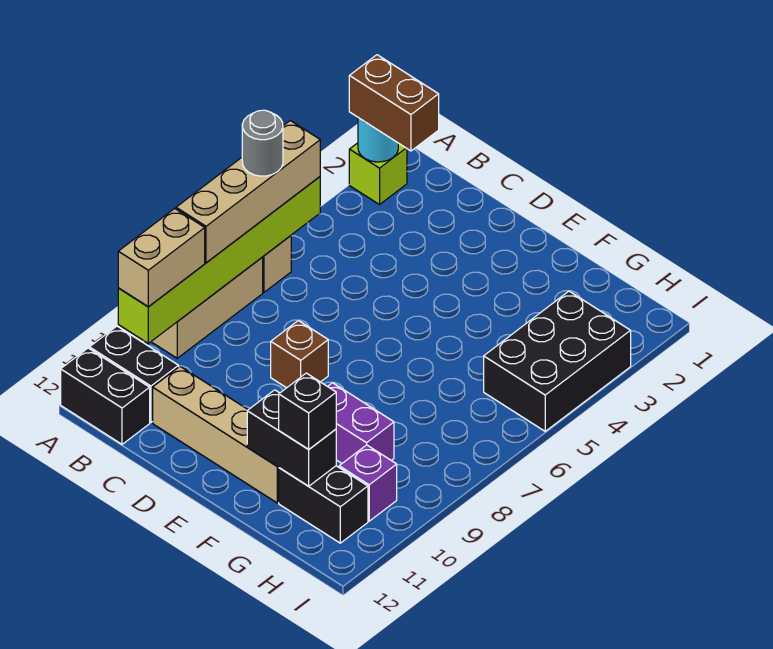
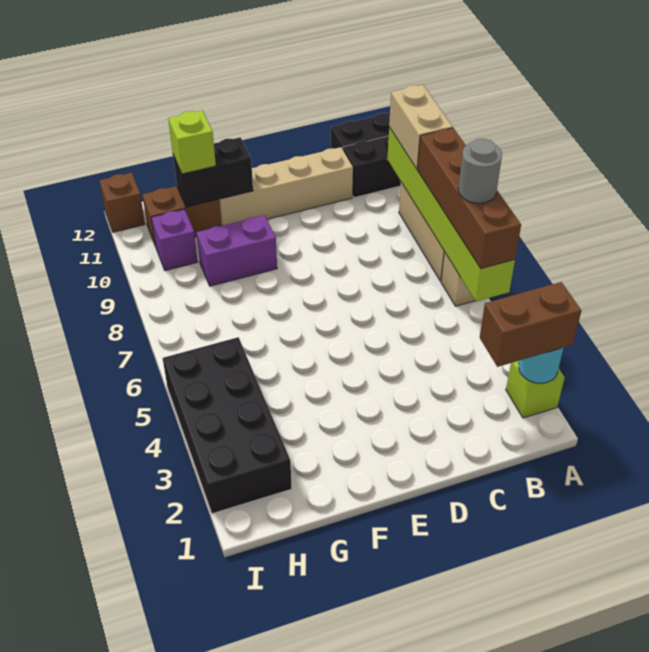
tan brick A5:A8 level 3 -> brown brick A5:A8 level 3
brown brick D8 level 1 -> brown brick I12 level 1
black brick G11:H11 level 1 -> brown brick G11:H11 level 1
black brick G11 level 3 -> lime brick G11 level 3
black brick H3:I5 level 1 -> black brick H2:I5 level 1

